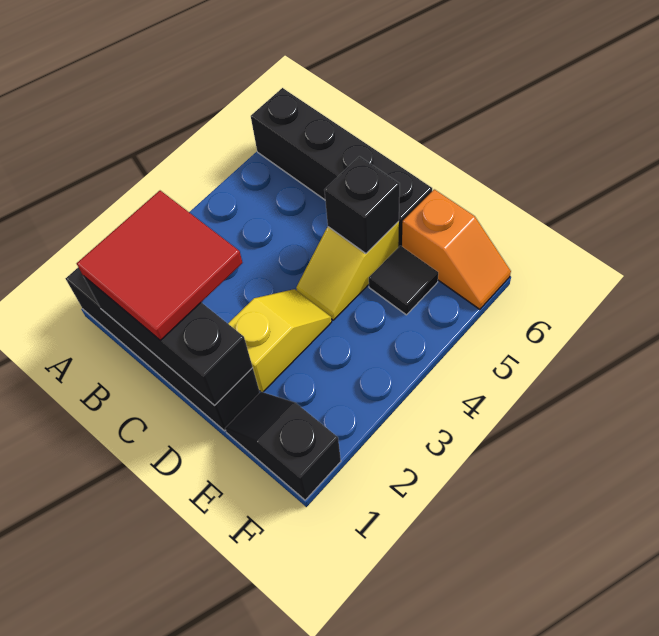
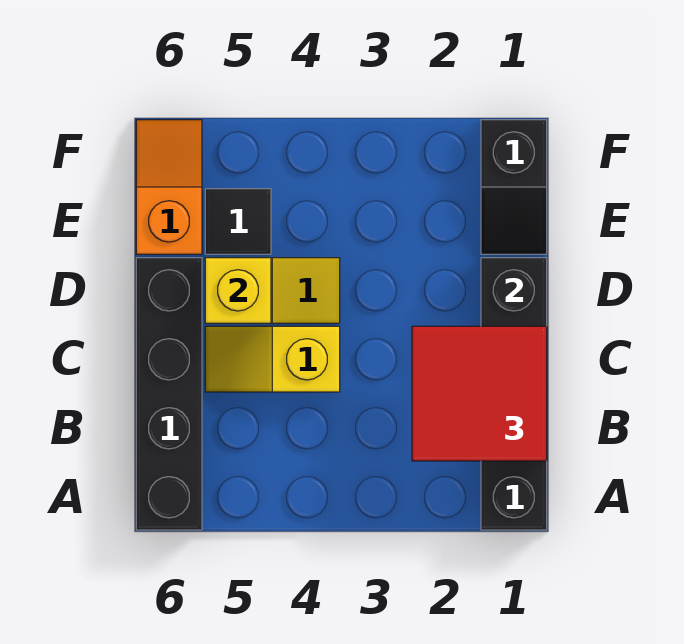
yellow slope D2:D3 level 1 top 2 -> yellow slope C4:C5 level 1 top 4
black brick D5 level 2 -> yellow brick D5 level 2

